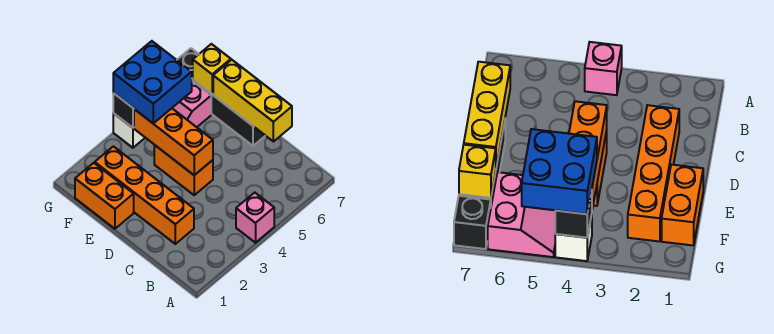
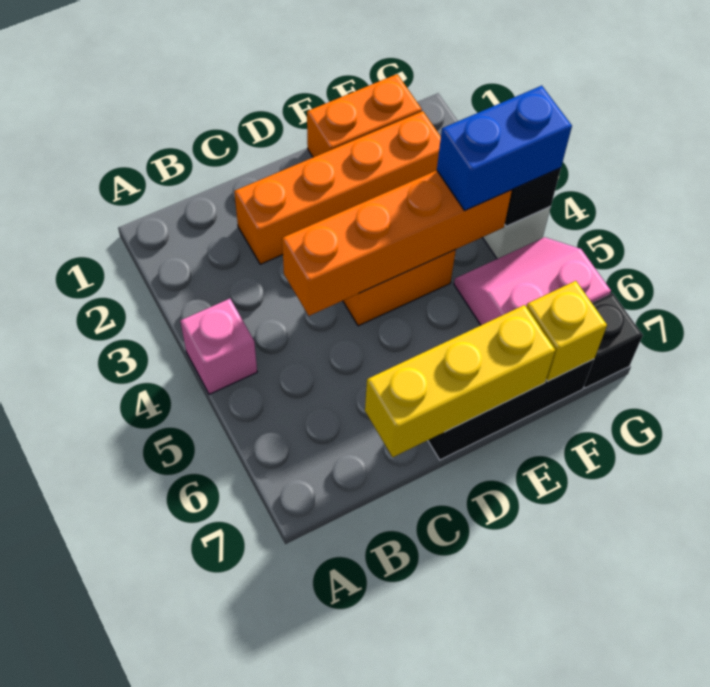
orange brick D4:F4 level 2 -> orange brick C4:F4 level 2
blue brick F4:G5 level 3 -> blue brick F4:G4 level 3

